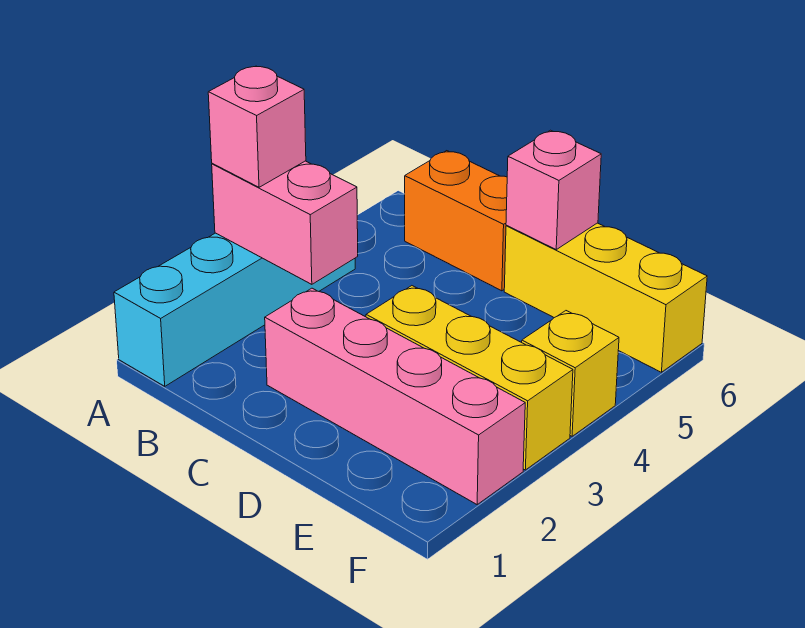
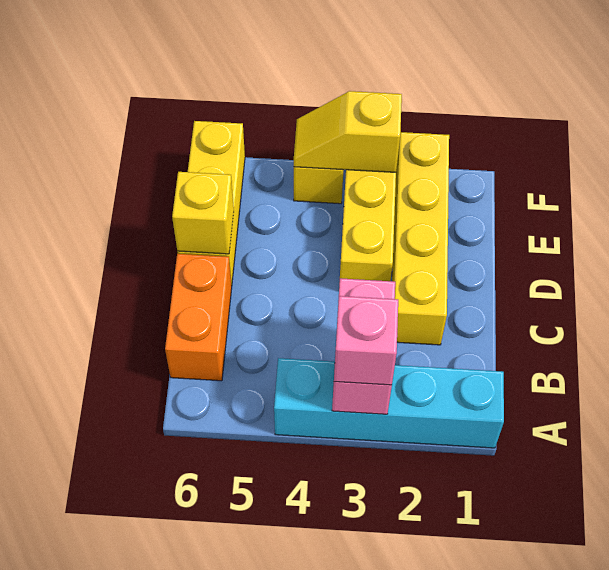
pink brick C2:F2 level 1 -> yellow brick C2:F2 level 1
pink brick D6 level 2 -> yellow brick D6 level 2
none -> yellow slope F3:F4 level 2 top 3

